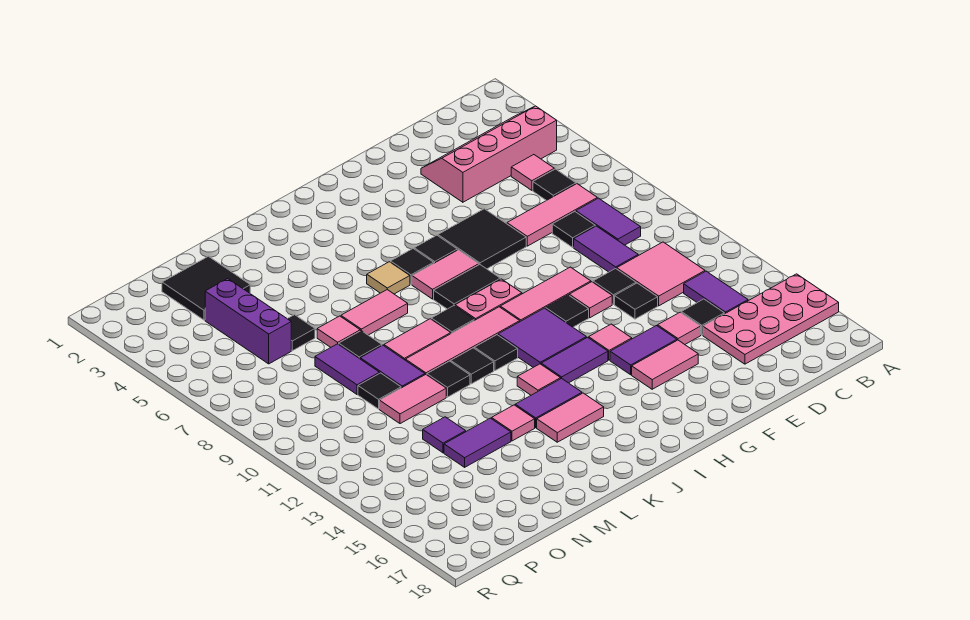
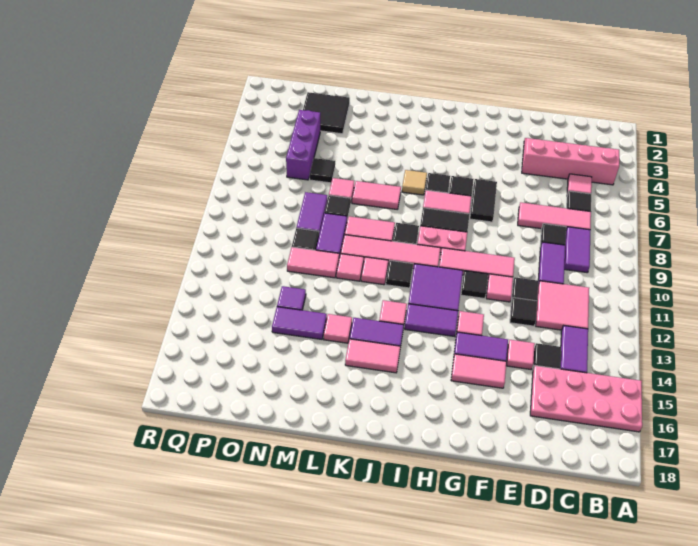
black tile F6:G7 level 1 -> black tile G6:G7 level 1
black tile K11 level 1 -> pink tile K11 level 1
black tile L11 level 1 -> pink tile L11 level 1

